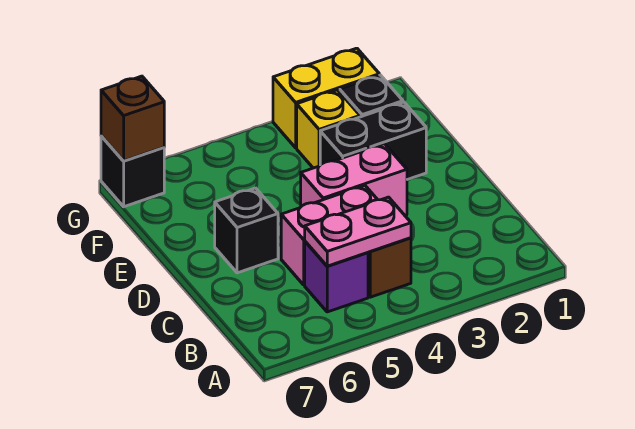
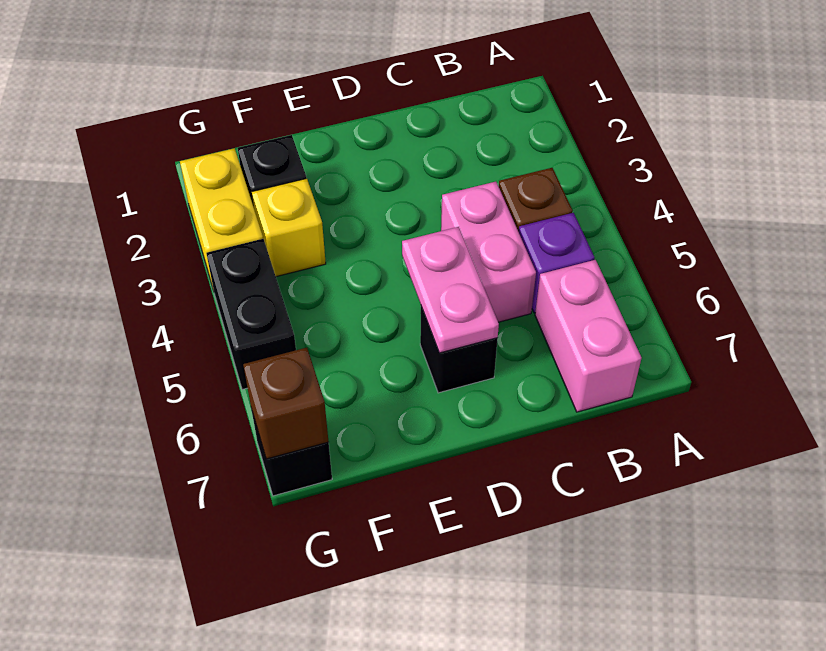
pink plate B4:B5 level 2 -> pink plate D5:D6 level 2
pink brick D3:D4 level 1 -> pink brick B6:B7 level 1
black brick E2:E3 level 1 -> black brick G4:G5 level 1

